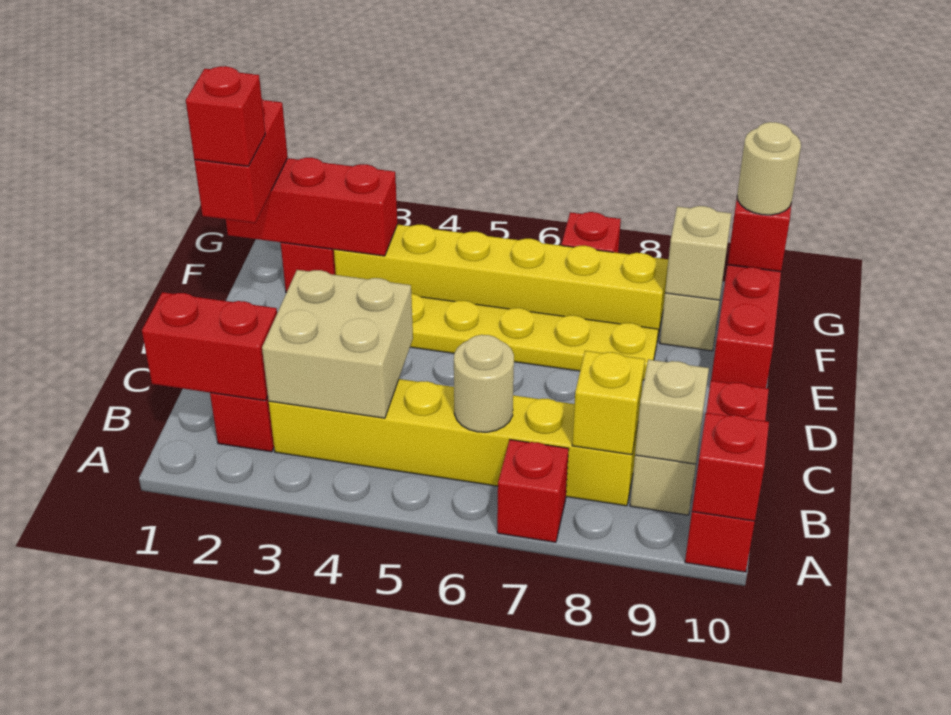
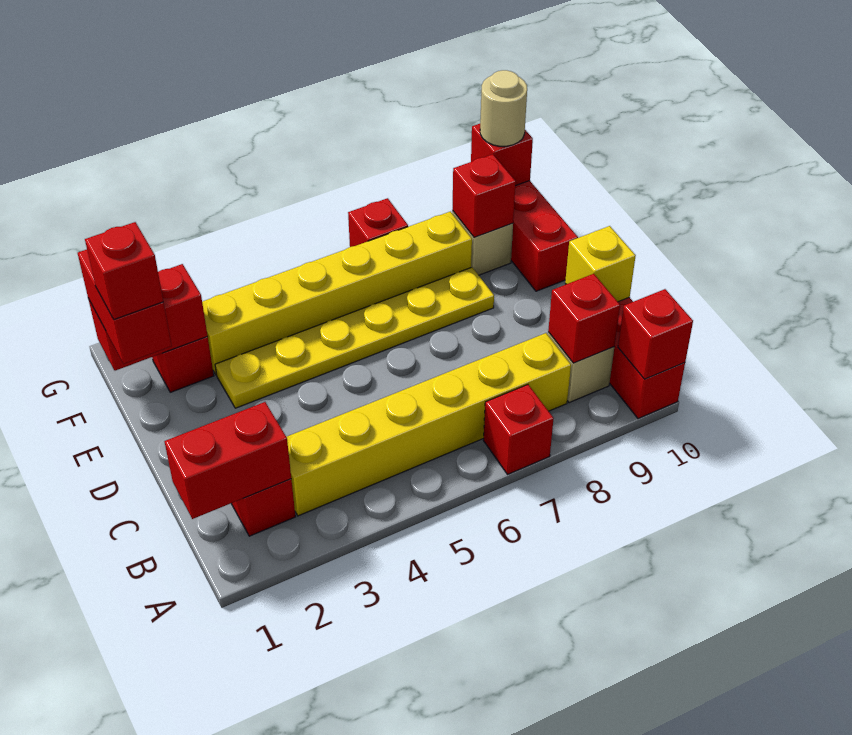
tan brick B3:C4 level 2 -> none
tan round brick B6 level 2 -> none
yellow brick B8 level 2 -> yellow brick C10 level 2
tan brick B9 level 2 -> red brick B9 level 2
red brick F1:F3 level 2 -> red brick F1:F2 level 2
tan brick F9 level 2 -> red brick F9 level 2

